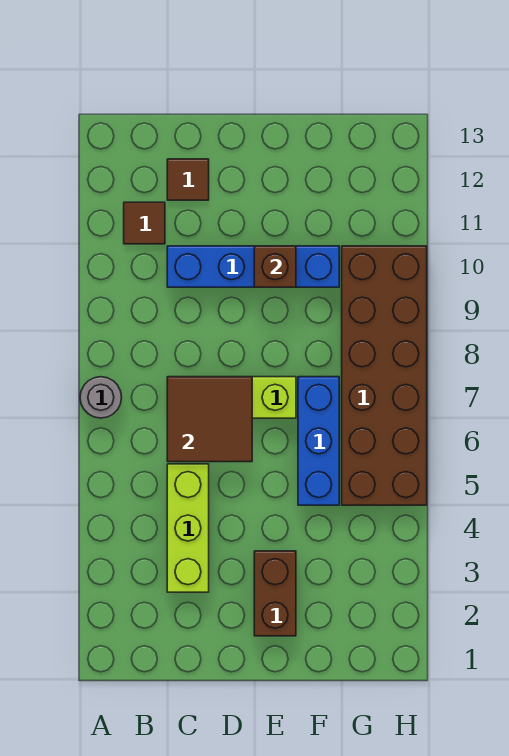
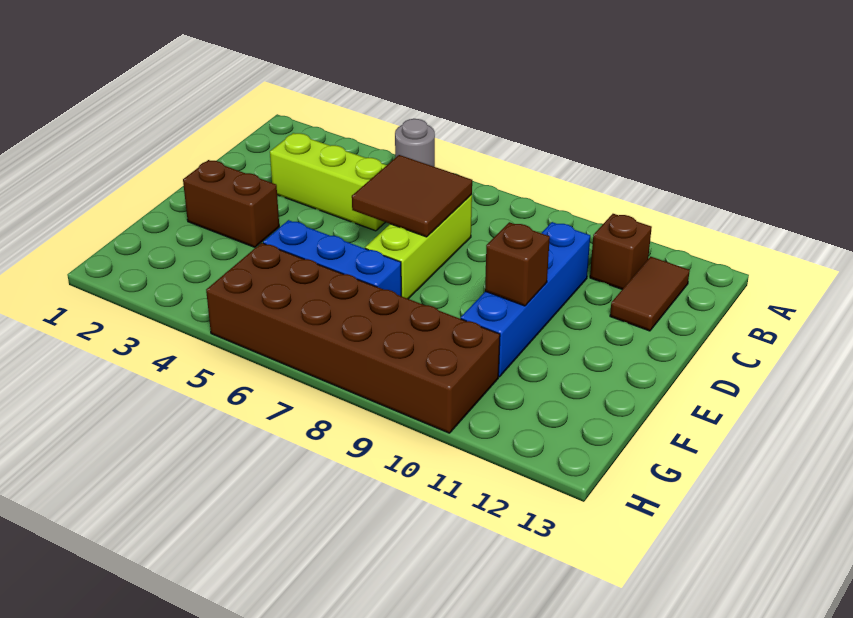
grey round brick A7 level 1 -> grey round brick A5 level 1
brown tile B11 level 1 -> brown brick B11 level 1
brown tile C12 level 1 -> brown tile B12:C12 level 1

